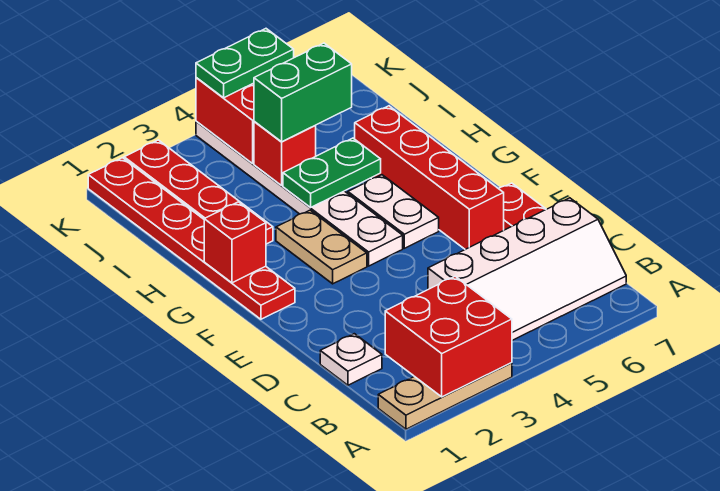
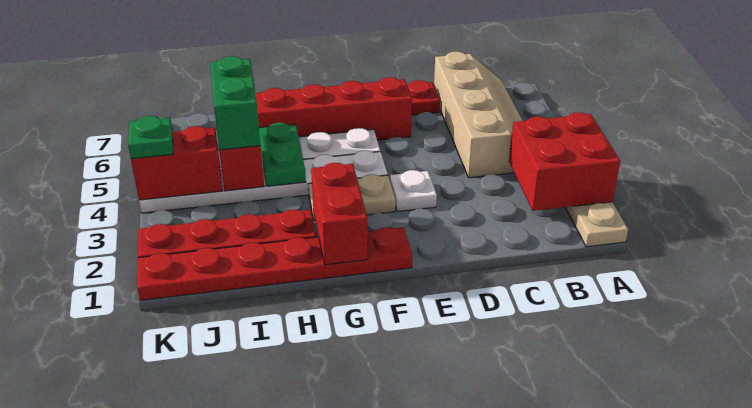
white slope B4:C7 level 1 top C -> tan slope B4:C7 level 1 top C
white plate C1 level 1 -> white plate E3 level 1
red brick G1 level 2 -> red brick G1:G2 level 2
green plate K4:K5 level 3 -> green plate K4 level 3

